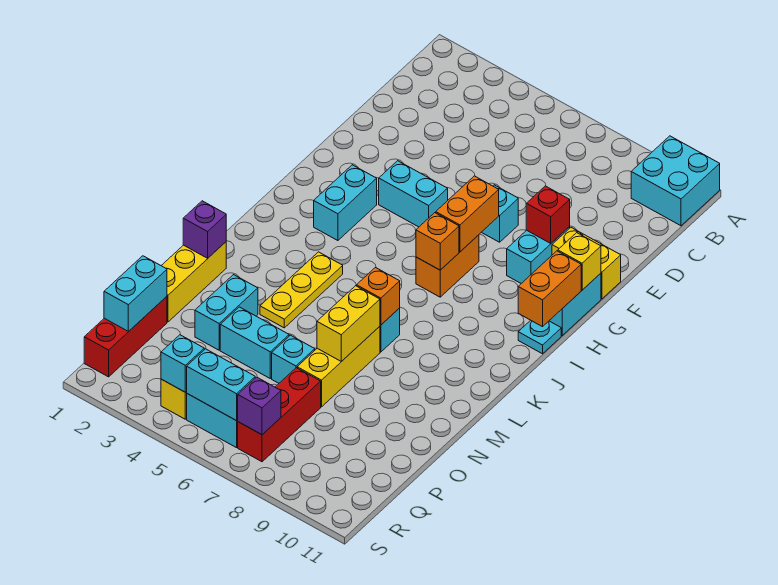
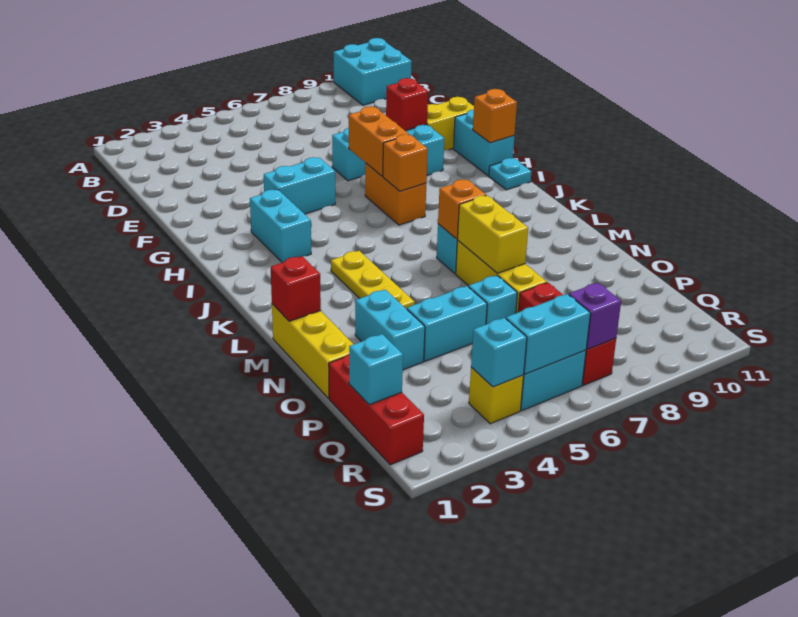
yellow brick G11 level 2 -> none
orange brick H11:I11 level 2 -> orange brick H11 level 2
purple brick M1 level 2 -> red brick M1 level 2
cyan brick P1:Q1 level 2 -> cyan brick Q1 level 2

